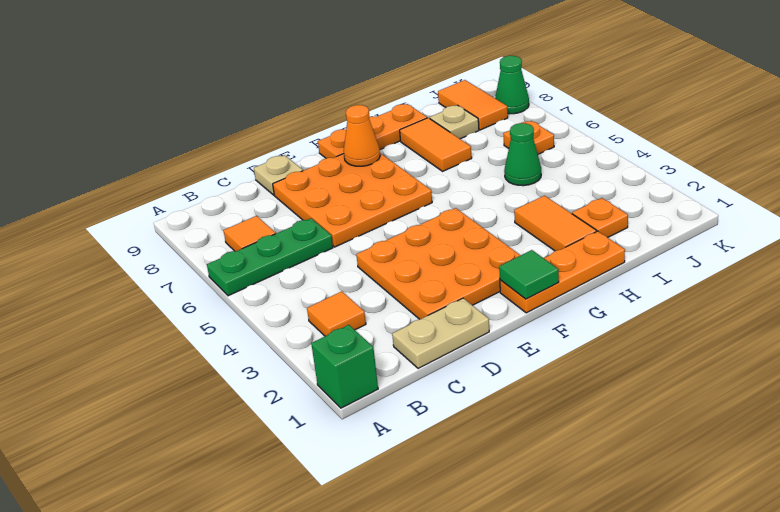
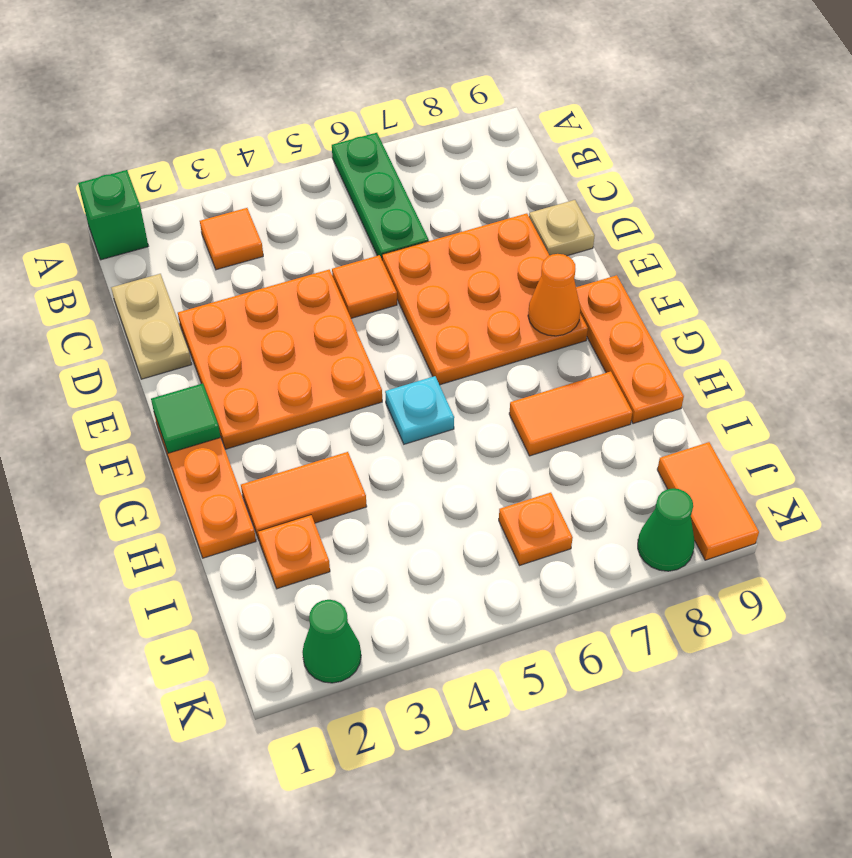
orange tile B7 level 1 -> orange tile D5 level 1
none -> cyan plate G5 level 1
green cone I5 level 1 -> green cone K2 level 1
tan plate I8 level 1 -> none
orange tile J8:J9 level 1 -> orange tile J9:K9 level 1

